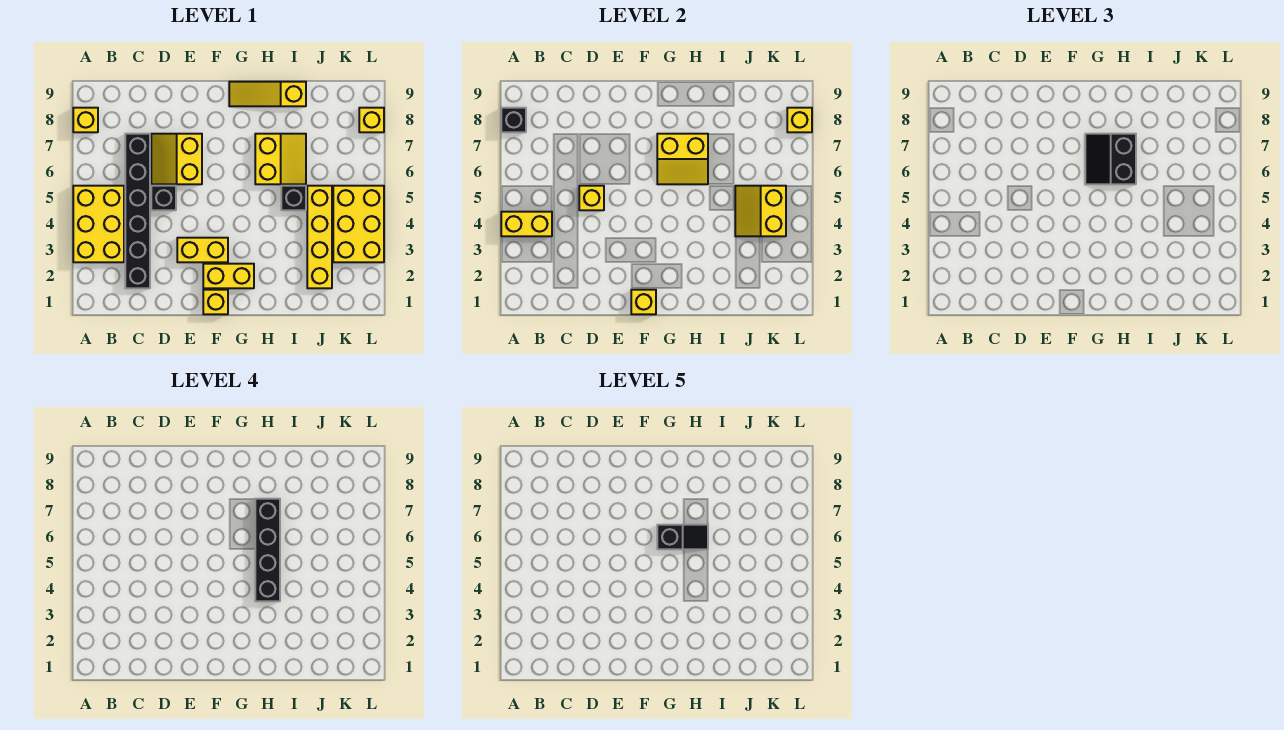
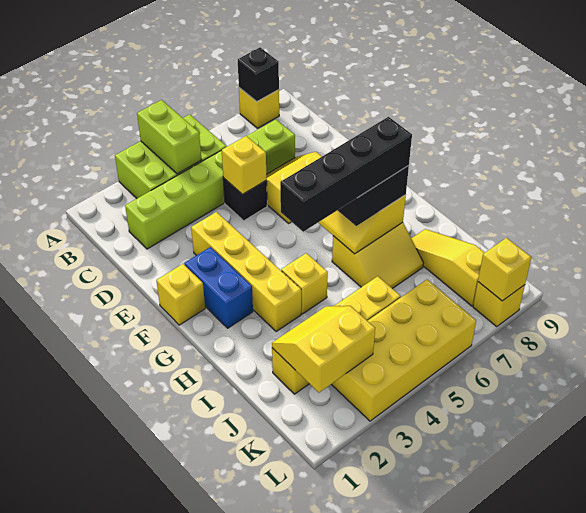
yellow brick A3:B5 level 1 -> lime brick A3:B5 level 1
yellow brick A4:B4 level 2 -> lime brick A4:B4 level 2
black brick C2:C7 level 1 -> lime brick C2:C7 level 1
yellow brick E3:F3 level 1 -> yellow brick E3:H3 level 1
yellow brick F1 level 2 -> yellow brick H4 level 1
yellow brick F2:G2 level 1 -> blue brick F2:G2 level 1
black slope G6:H6 level 5 top G -> none
yellow slope G9:I9 level 1 top I -> yellow slope I8:K8 level 1 top K
black brick I5 level 1 -> none
yellow slope J4:K5 level 2 top K -> yellow slope J2:K3 level 2 top K
yellow brick K3:L5 level 1 -> yellow brick K3:L6 level 1

